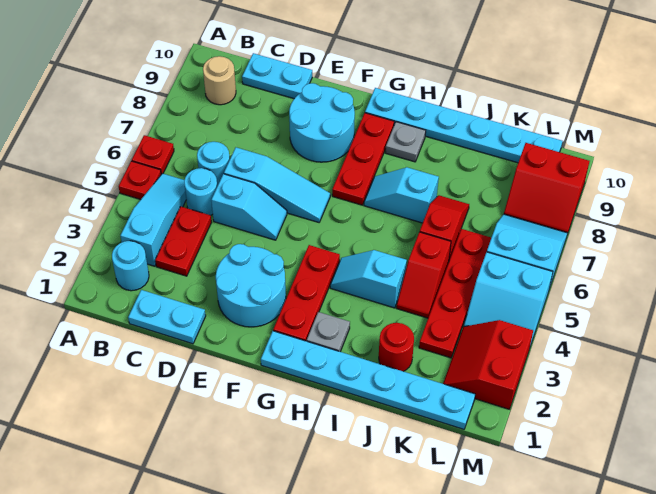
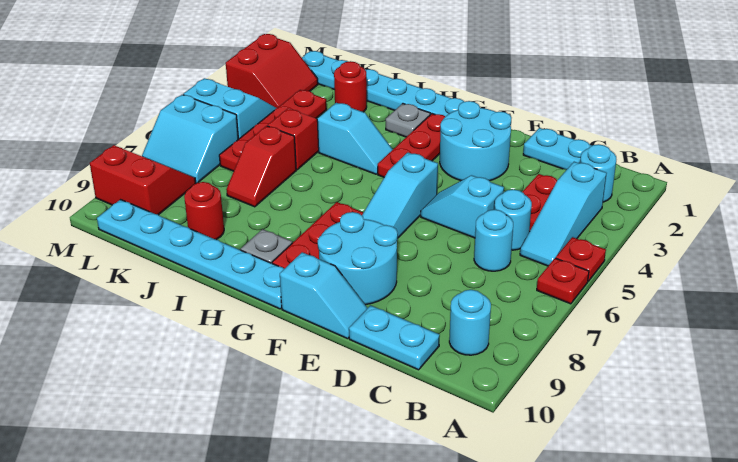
tan round brick B9 level 1 -> cyan round brick B9 level 1
cyan slope D6:F6 level 1 top D -> cyan slope F5:F7 level 1 top 5
cyan slope H7:I7 level 1 top I -> cyan slope E10:F10 level 1 top F
none -> red round brick J9 level 1

